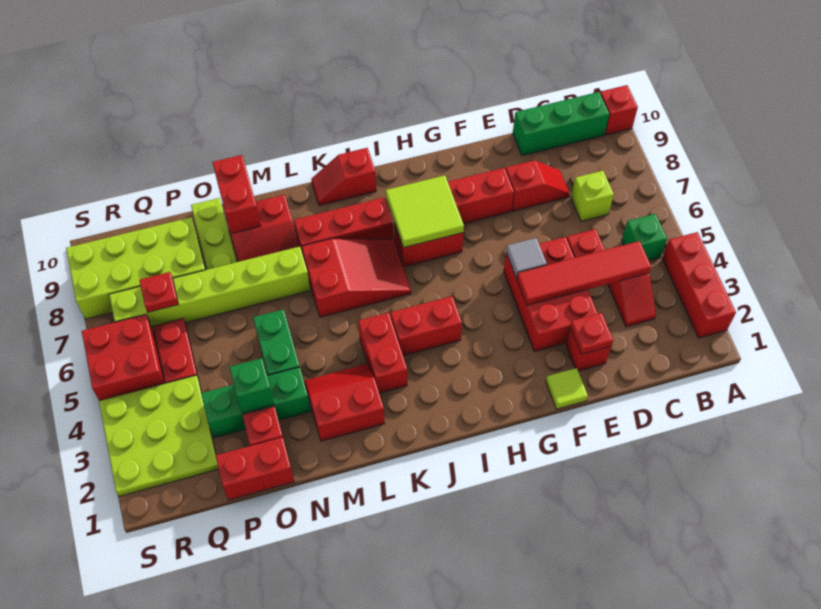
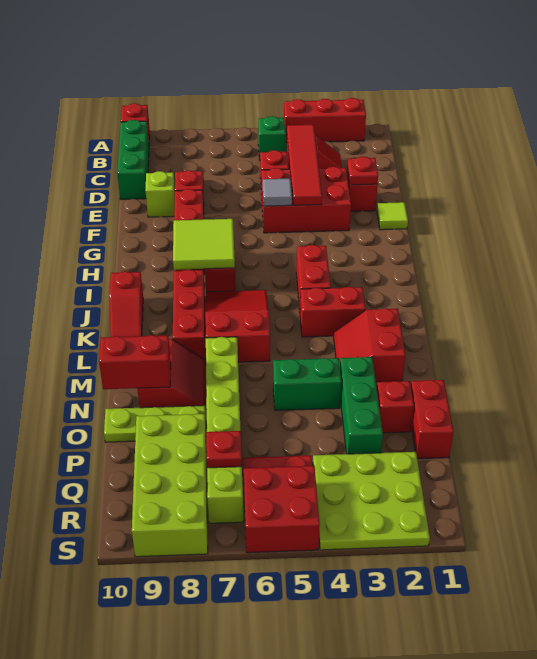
lime brick C7 level 1 -> lime brick E9 level 1
green brick O3 level 2 -> none

